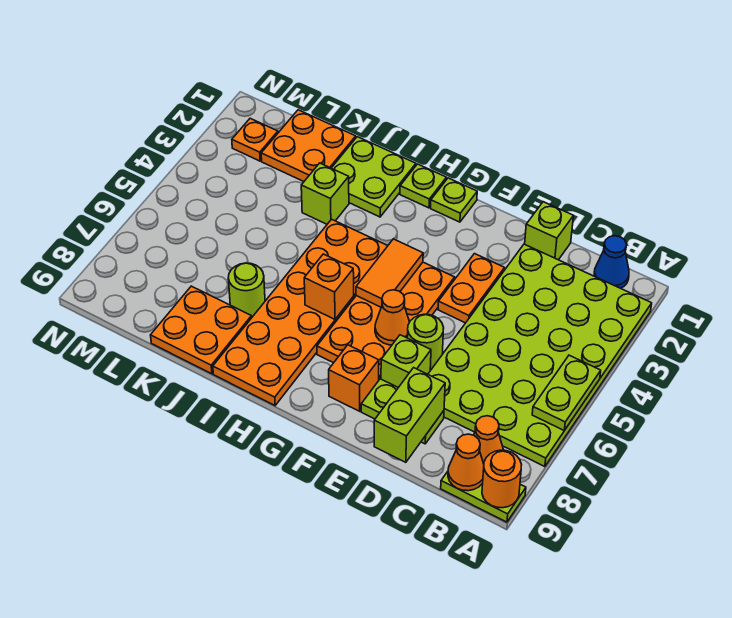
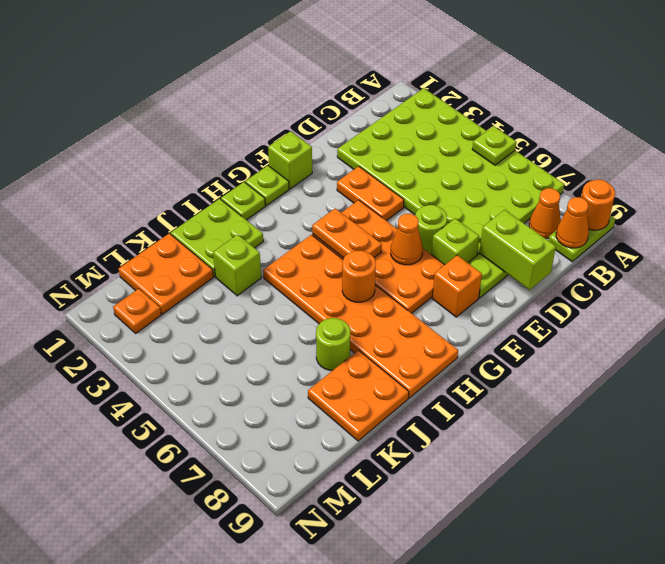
lime plate A5:A6 level 2 -> lime plate A5 level 2
blue cone B1 level 1 -> none
lime brick D1 level 1 -> lime brick F1 level 1
orange tile G4:G5 level 2 -> orange plate G4:G5 level 2
orange brick H6 level 2 -> orange round brick H6 level 2

